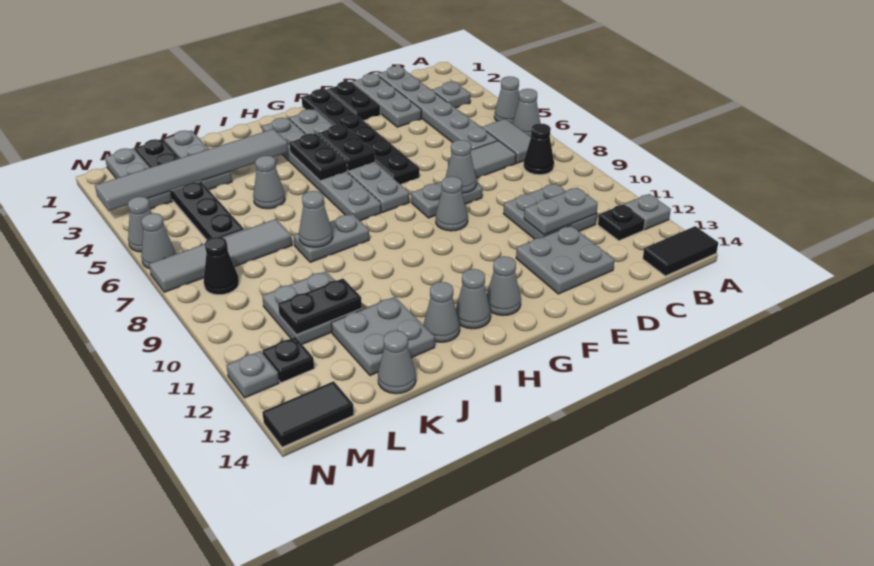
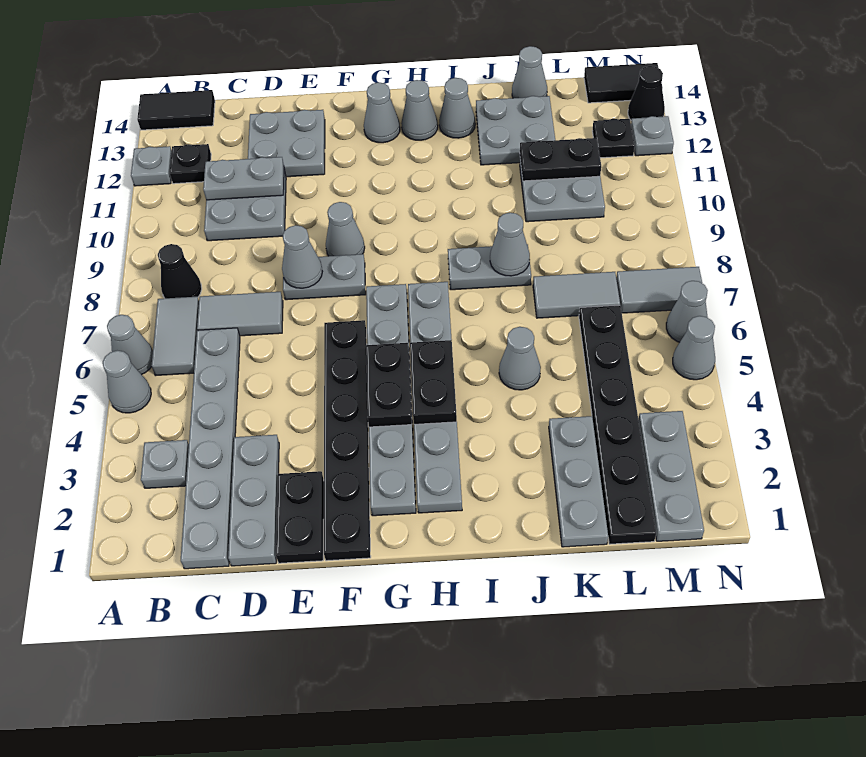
grey tile I3:N3 level 2 -> none
black cone M8 level 1 -> black cone N13 level 1

